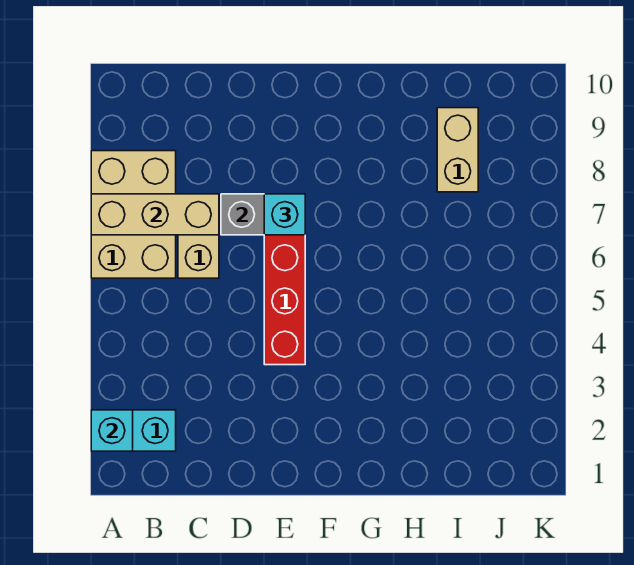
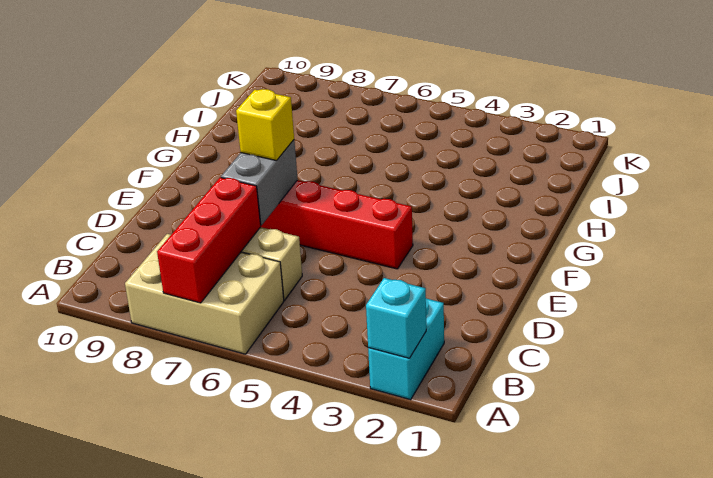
tan brick A7:C7 level 2 -> red brick A7:C7 level 2
cyan brick E7 level 3 -> yellow brick E7 level 3
tan brick I8:I9 level 1 -> none

